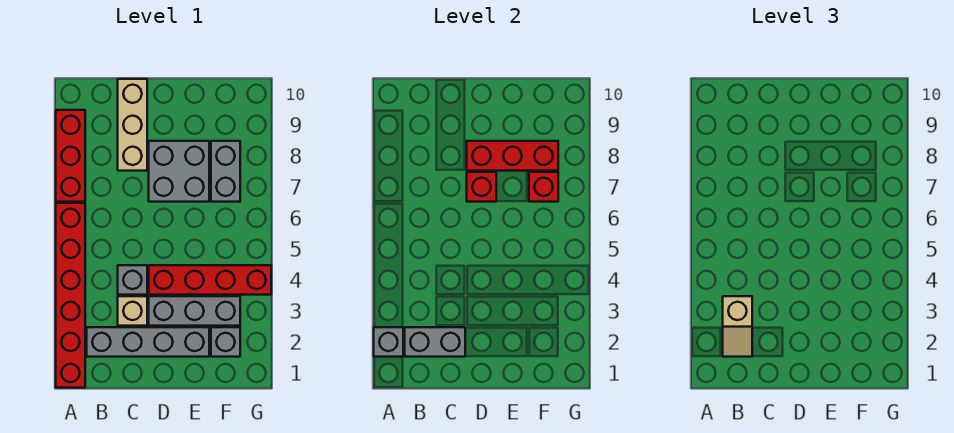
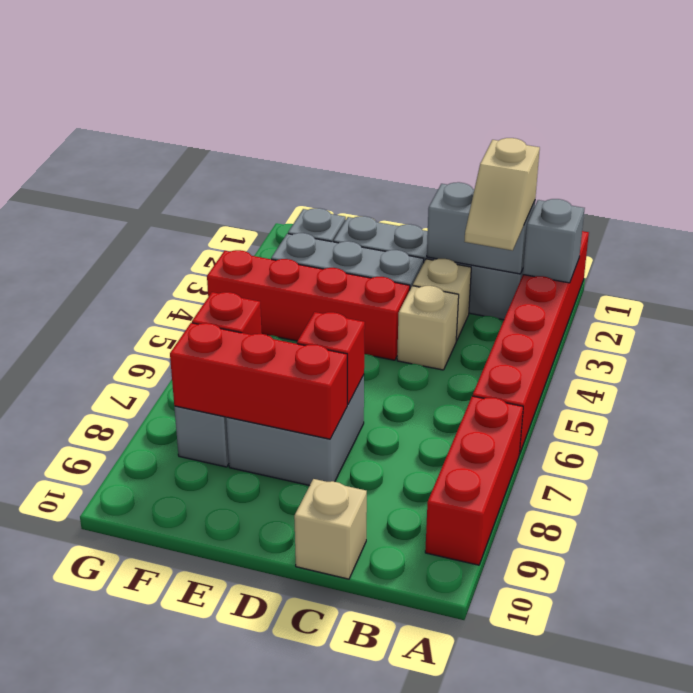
tan slope B2:B3 level 3 top 3 -> tan slope B2:B3 level 3 top 2
grey brick C4 level 1 -> tan brick C4 level 1
tan brick C8:C10 level 1 -> tan brick C10 level 1

